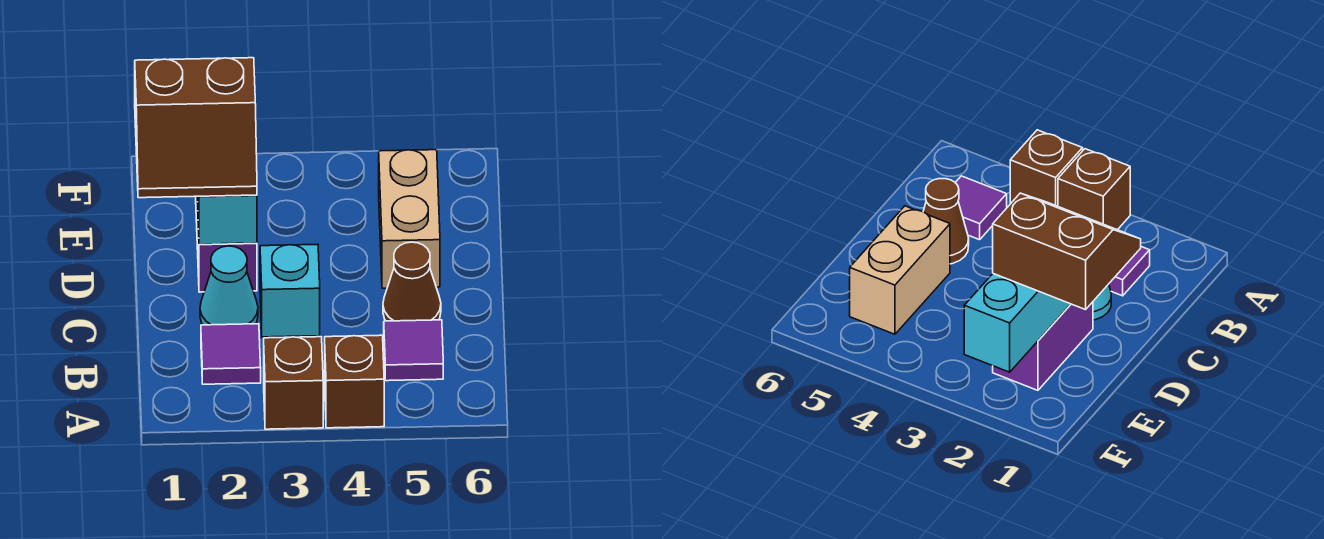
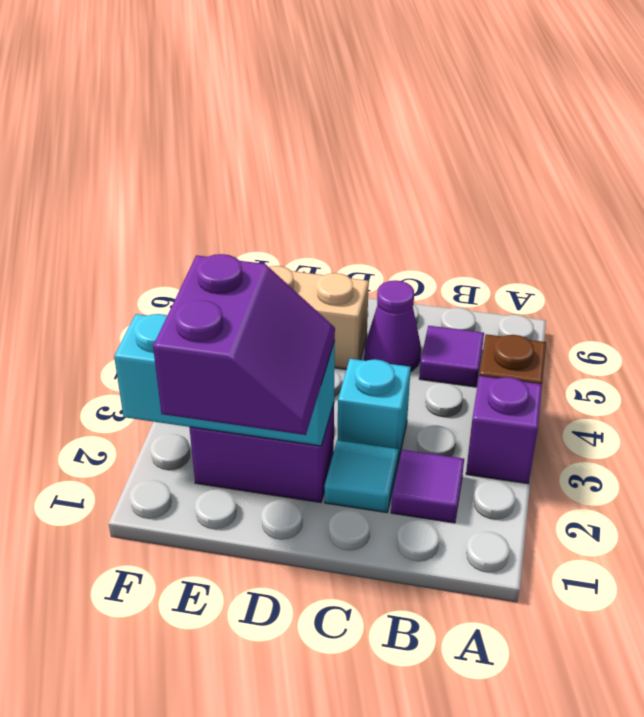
brown brick A3 level 1 -> purple brick A3 level 1
cyan cone C2 level 1 -> cyan tile C2 level 1
brown cone C5 level 1 -> purple cone C5 level 1
brown slope D1:E2 level 3 top E -> purple slope D1:E2 level 3 top E

